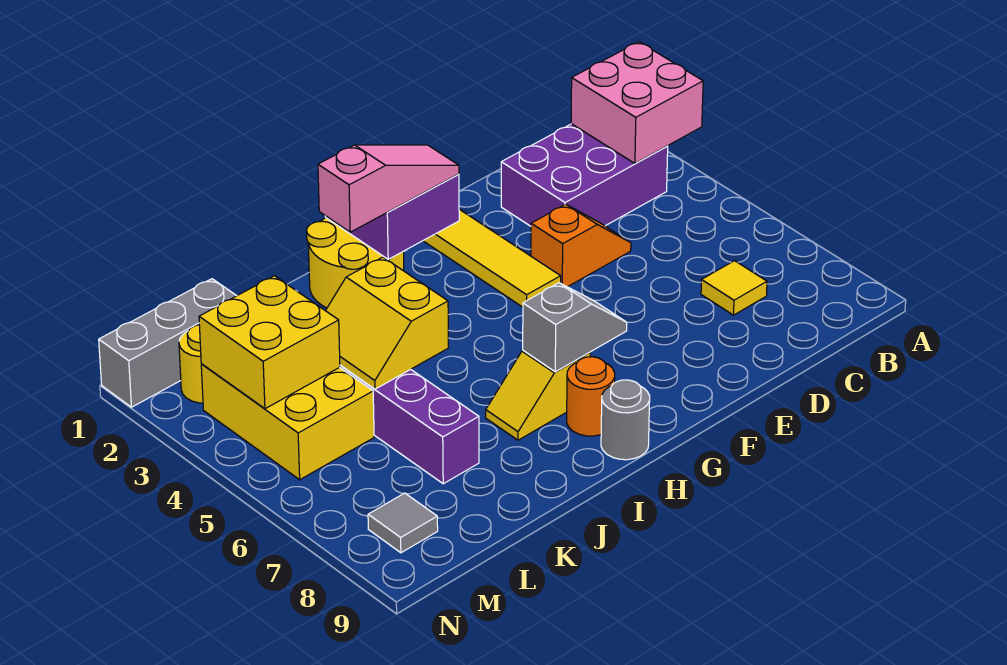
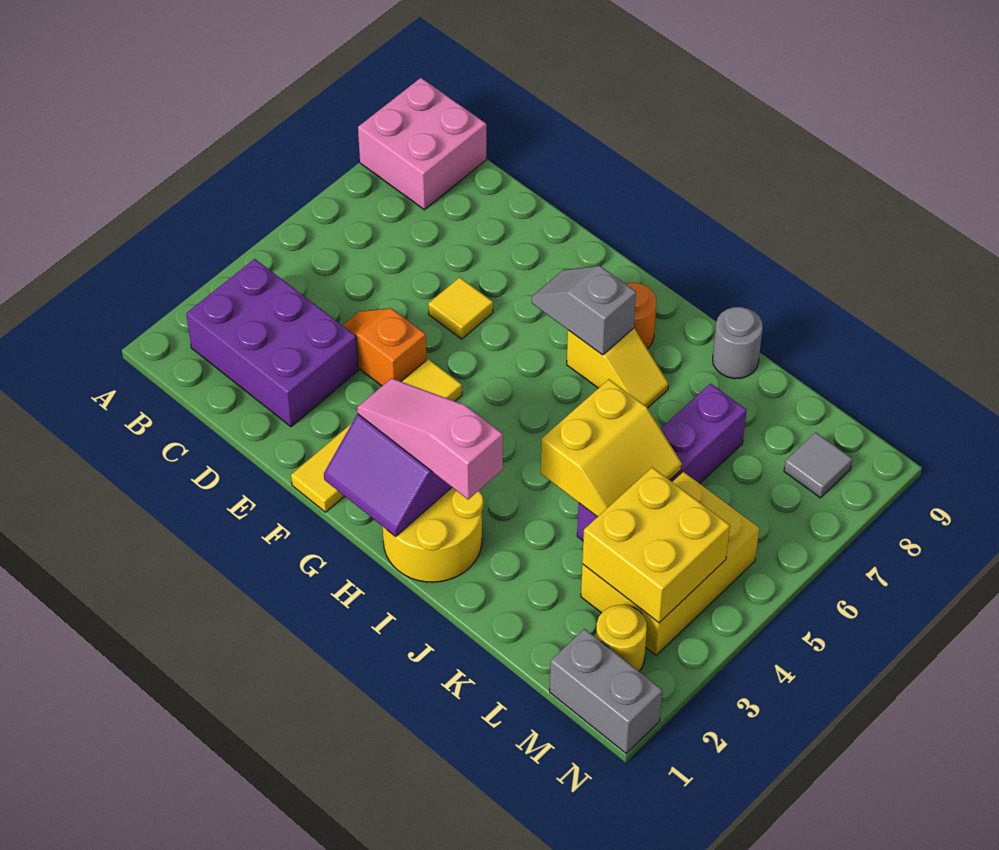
pink brick A2:B3 level 2 -> pink brick A8:B9 level 1
yellow tile C7 level 1 -> yellow tile E6 level 1
grey round brick H9 level 1 -> grey round brick J9 level 1
grey brick L1:N1 level 1 -> grey brick M1:N1 level 1

